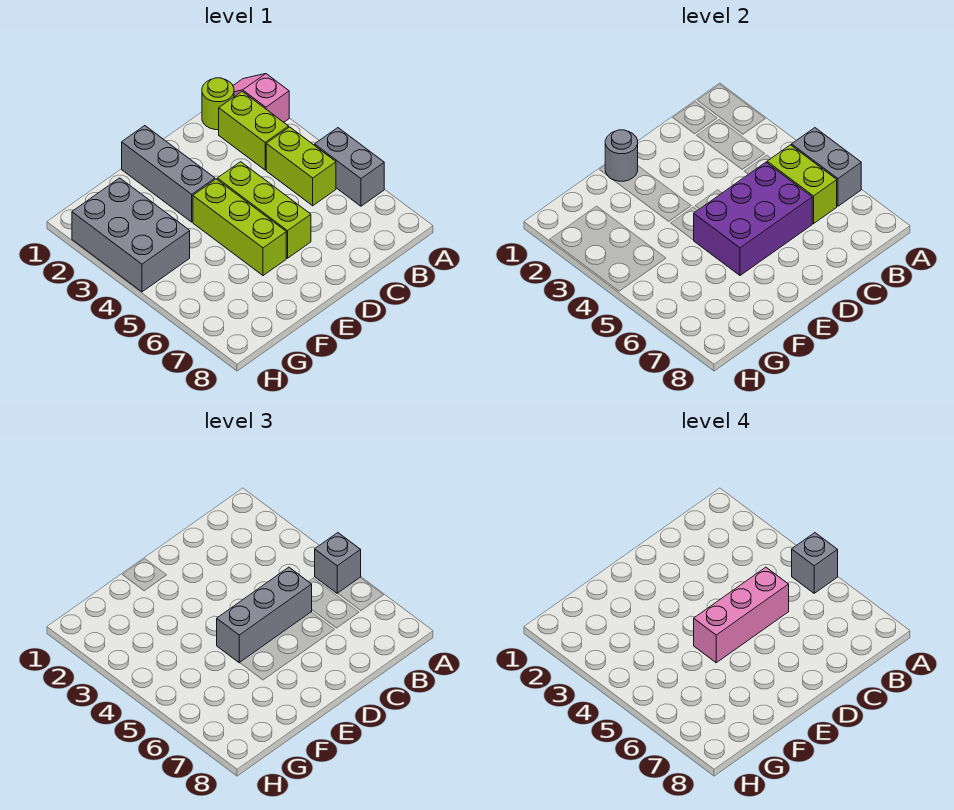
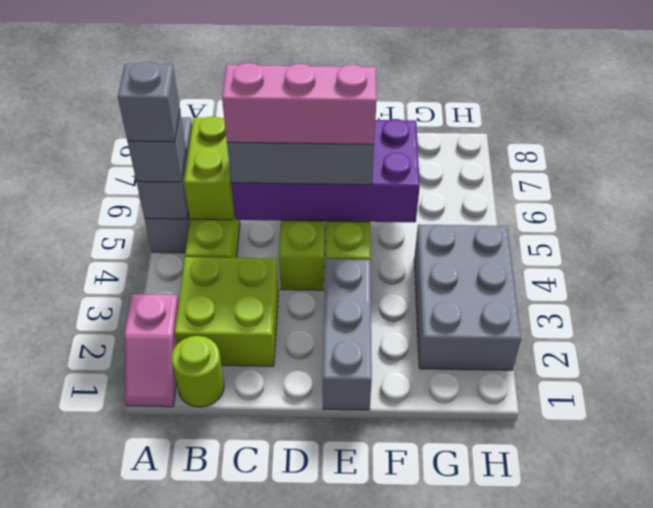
lime brick B2:B3 level 1 -> lime brick B2:C3 level 1
purple brick C5:E6 level 2 -> purple brick C5:F6 level 2
grey round brick E1 level 2 -> none

